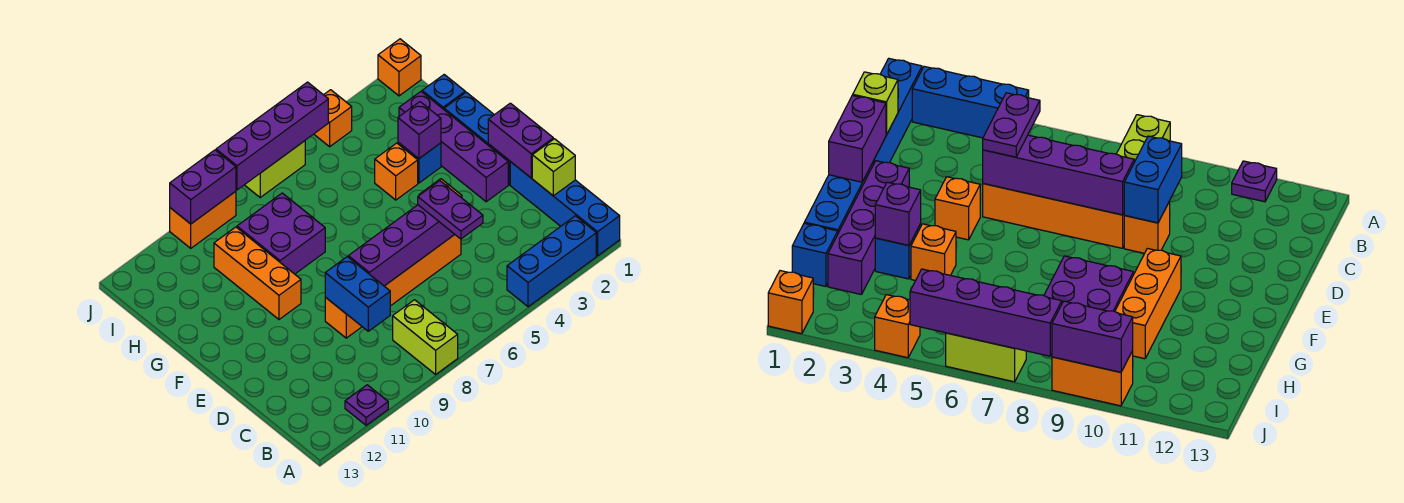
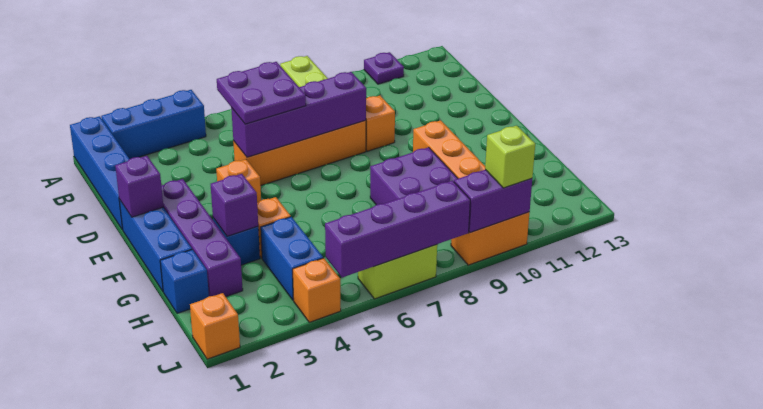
lime brick C1 level 2 -> lime brick J10 level 3
purple plate C5:D5 level 3 -> purple plate C5:D6 level 3
blue brick C9:D9 level 2 -> blue brick H4:I4 level 1
purple brick D1:E1 level 2 -> purple brick E1 level 2

